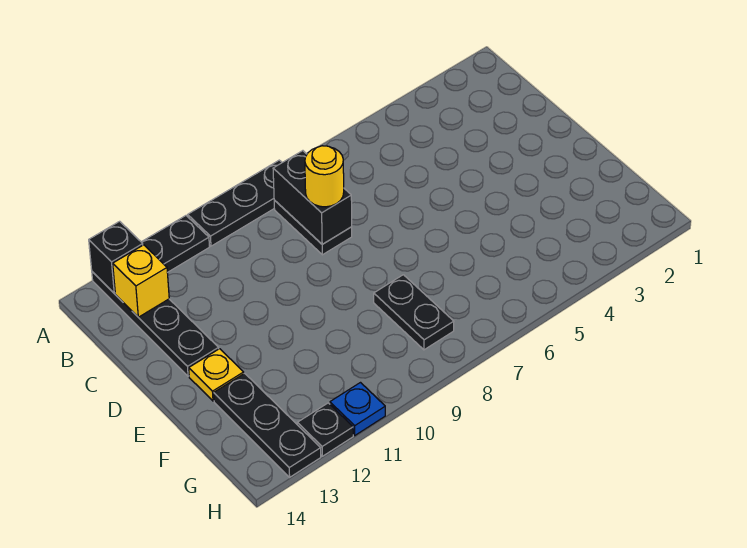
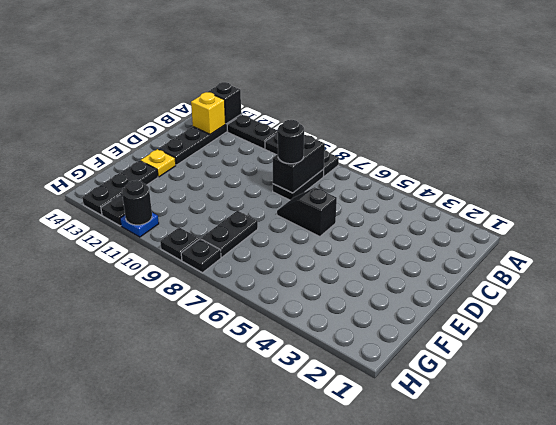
yellow round brick C8 level 3 -> black round brick C8 level 3
none -> black slope D6:D7 level 1 top 6
none -> black plate H8 level 1
none -> black plate H9 level 1
none -> black round brick H11 level 2

